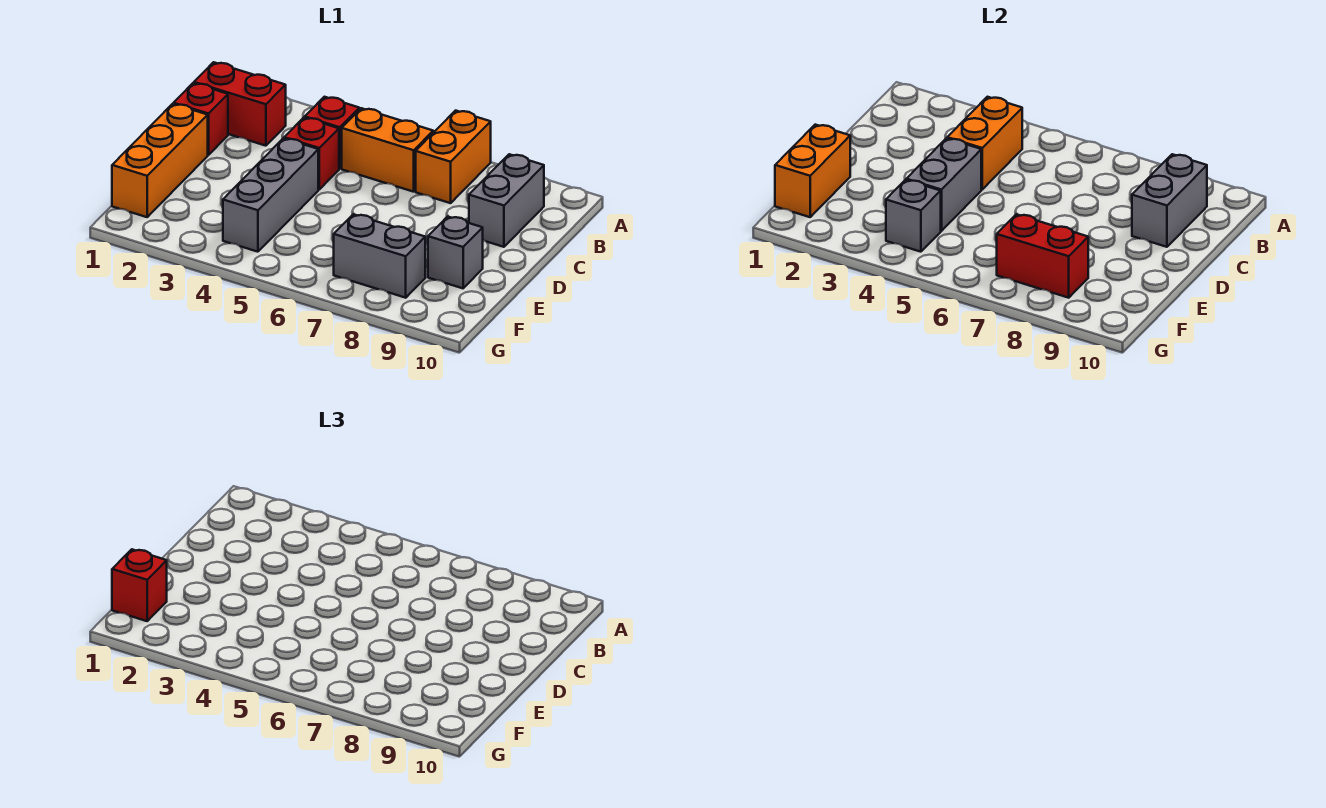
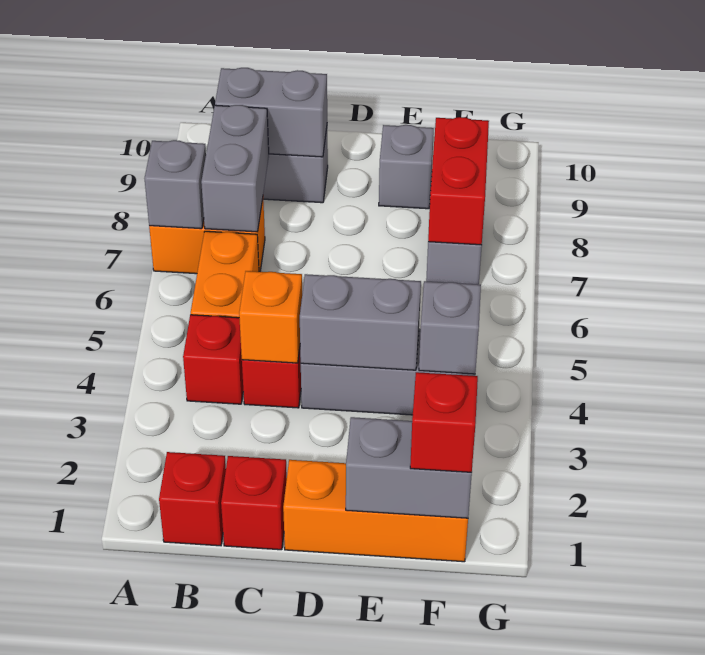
none -> grey brick A7 level 2
red brick B1:B2 level 1 -> red brick B1 level 1
orange brick B4:C4 level 2 -> orange brick C4 level 2
none -> grey brick B7:B8 level 2
orange brick E1:F1 level 2 -> grey brick E1:F1 level 2

